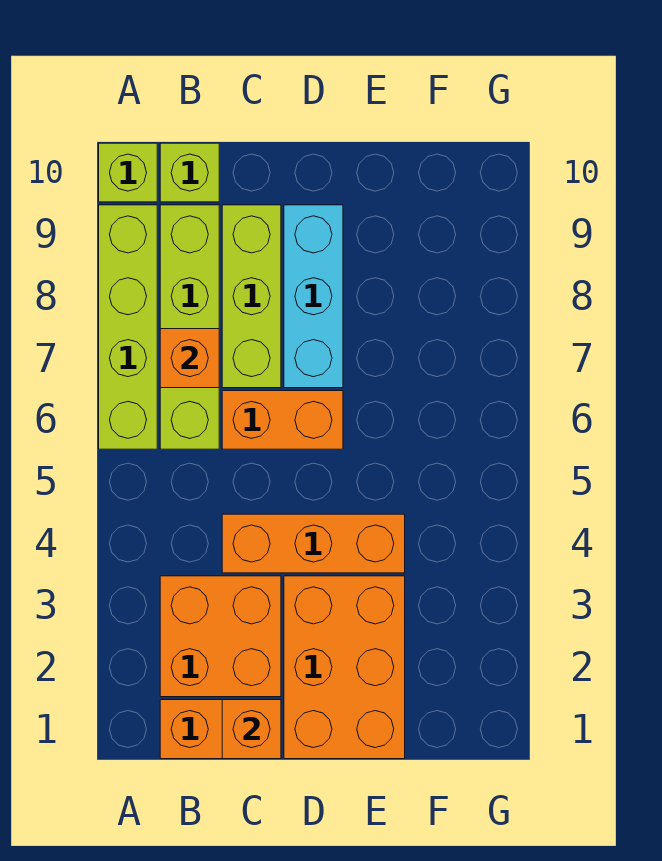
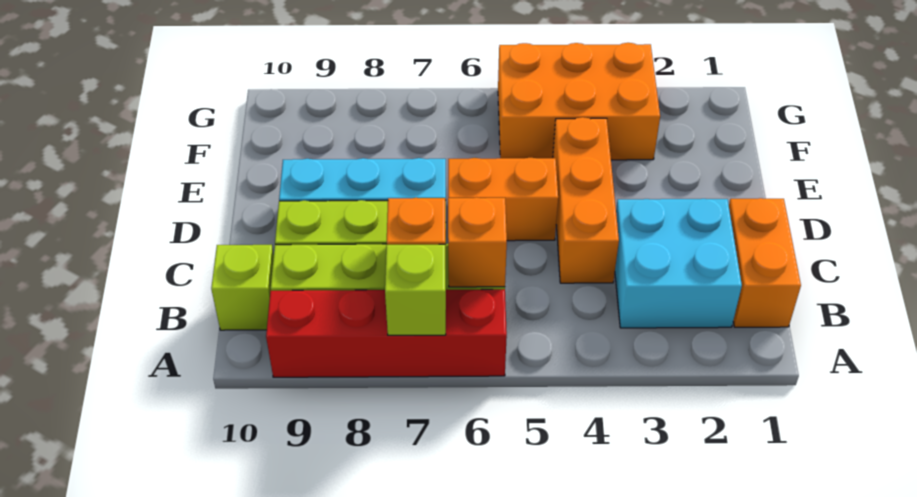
lime brick A6:A9 level 1 -> red brick A6:A9 level 1
lime brick A10 level 1 -> lime brick A7 level 2
orange brick B2:C3 level 1 -> cyan brick B2:C3 level 1
orange brick C1 level 2 -> orange brick B6 level 2
orange brick C6:D6 level 1 -> orange brick D5:D6 level 1
orange brick D1:E3 level 1 -> orange brick F3:G5 level 1

